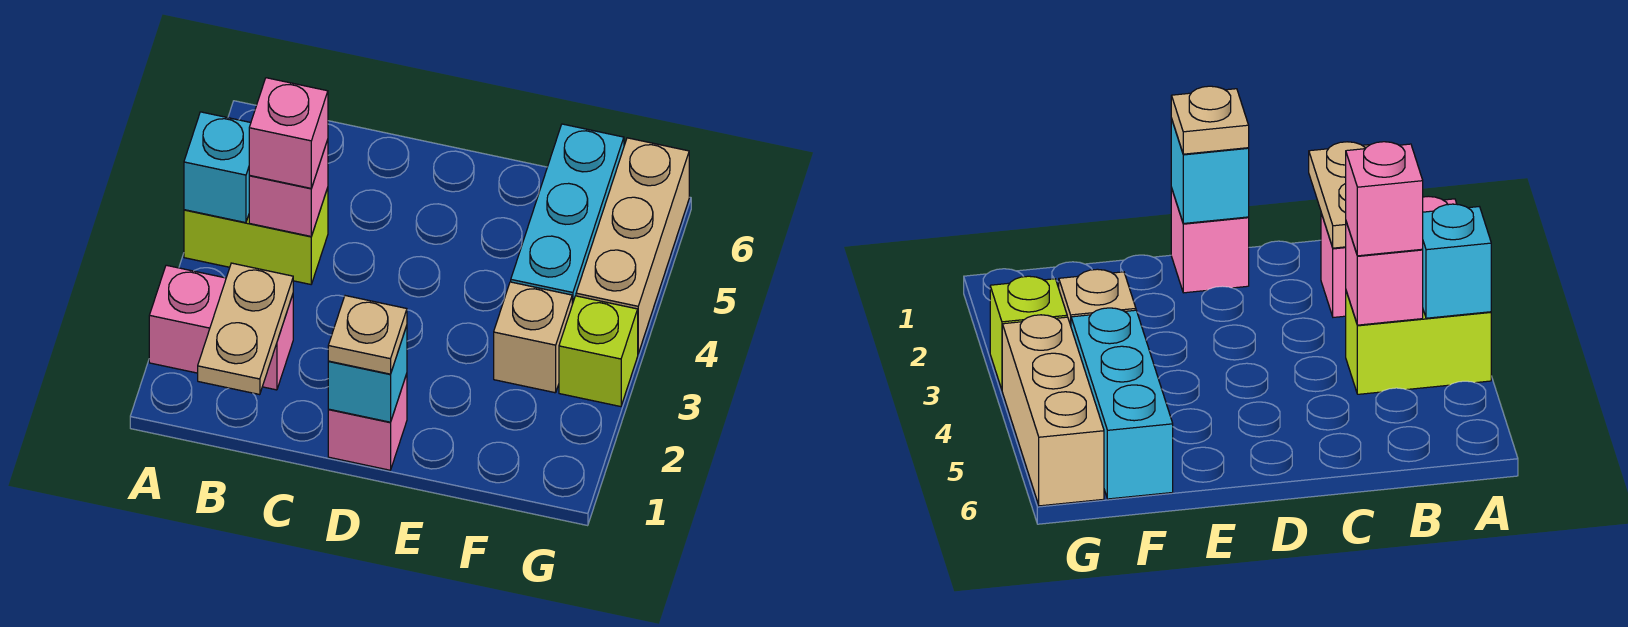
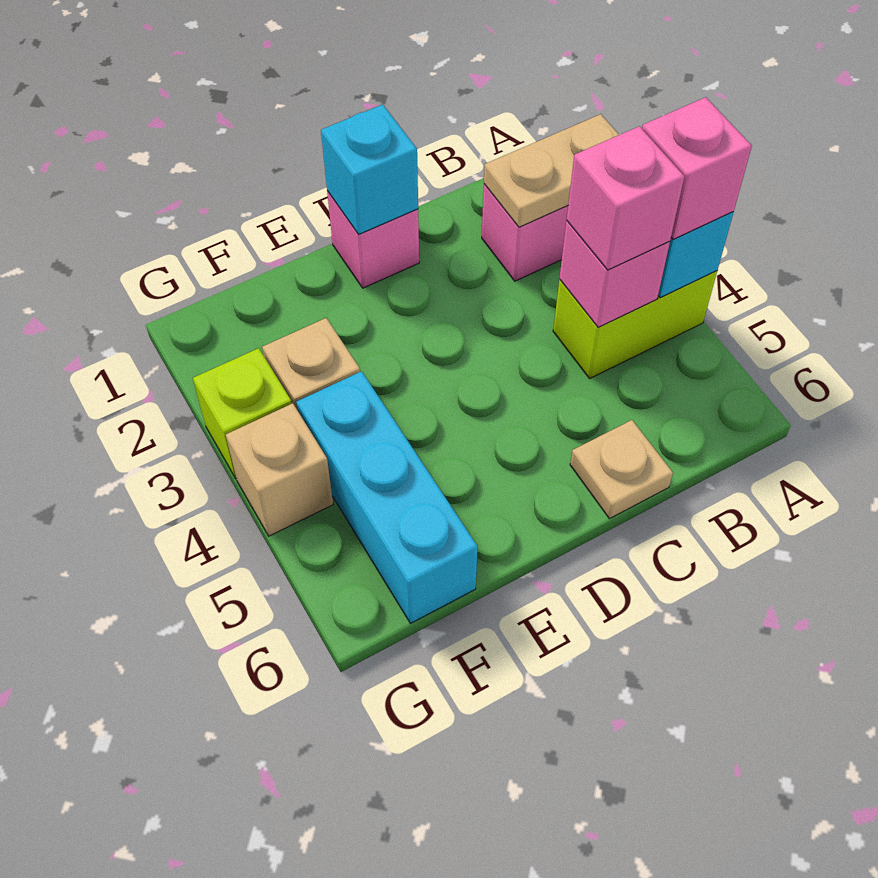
none -> pink brick A4 level 3
tan plate B1:B2 level 2 -> tan plate A2:B2 level 2
tan plate D1 level 3 -> tan plate C6 level 1
tan brick G4:G6 level 1 -> tan brick G4 level 1

